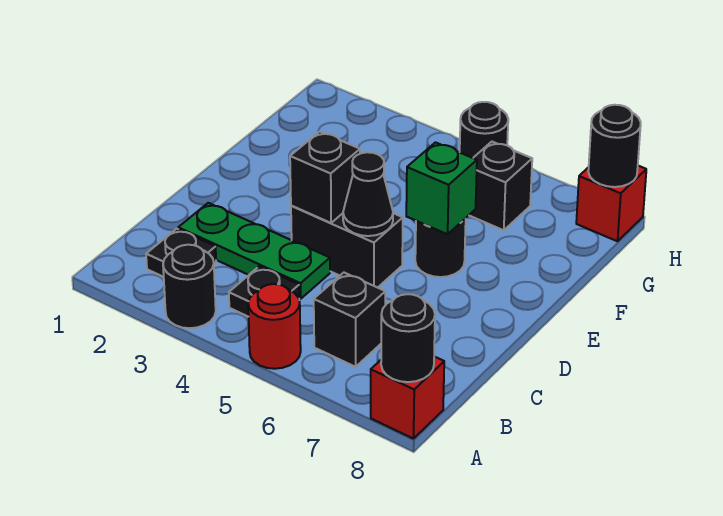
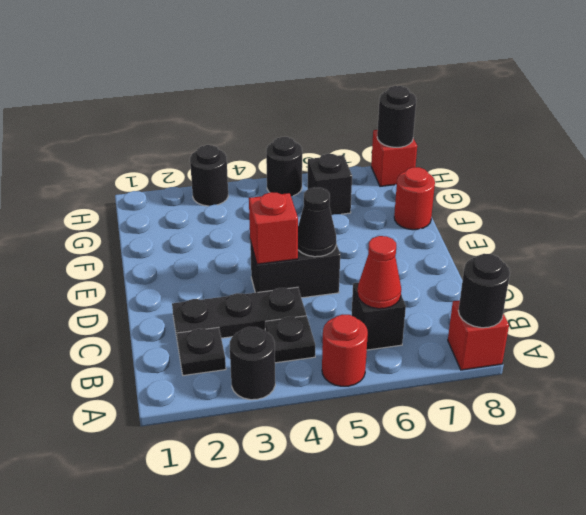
none -> red cone B6 level 2
green plate C2:C4 level 1 -> black plate C2:C4 level 1
black brick D4 level 2 -> red brick D4 level 2
black round brick E6 level 1 -> black round brick H3 level 1
green brick E6 level 2 -> none
none -> red round brick F8 level 1

